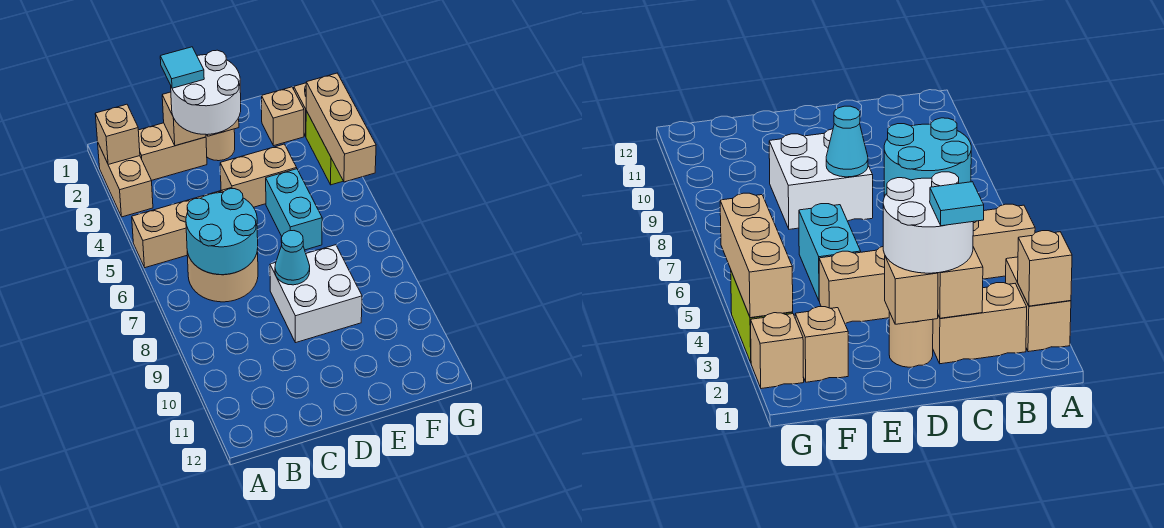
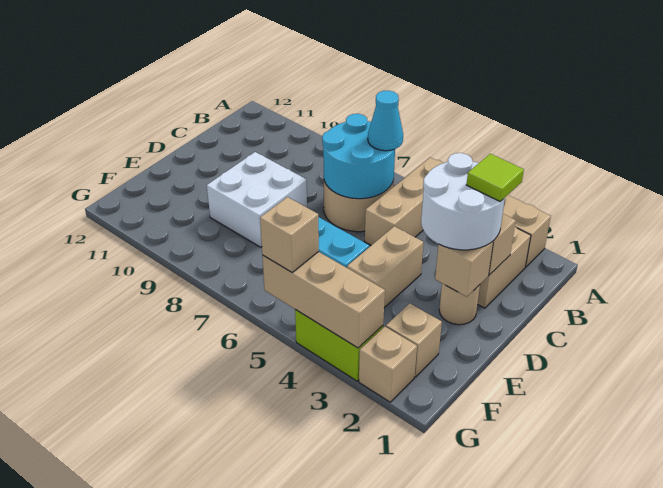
tan brick A2 level 2 -> tan brick G5 level 3
cyan tile C2 level 4 -> lime tile C2 level 4
cyan cone D8 level 2 -> cyan cone B6 level 3

